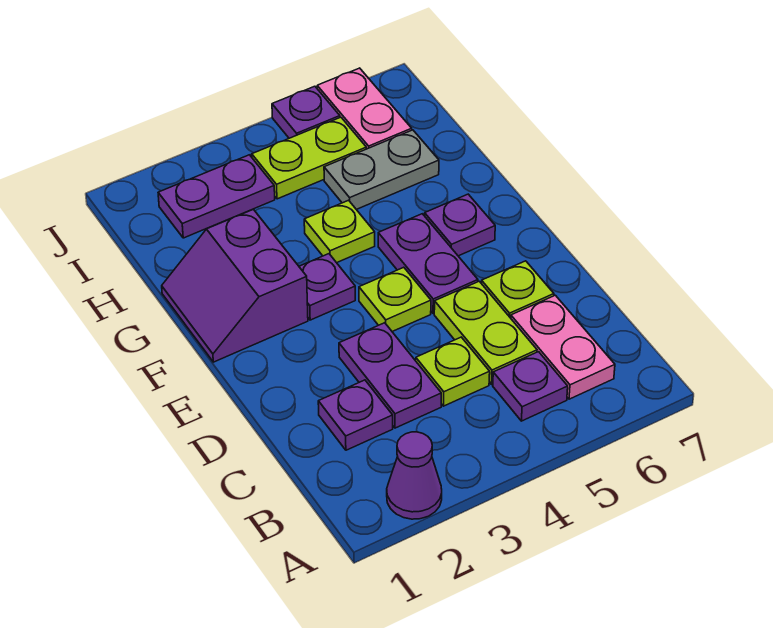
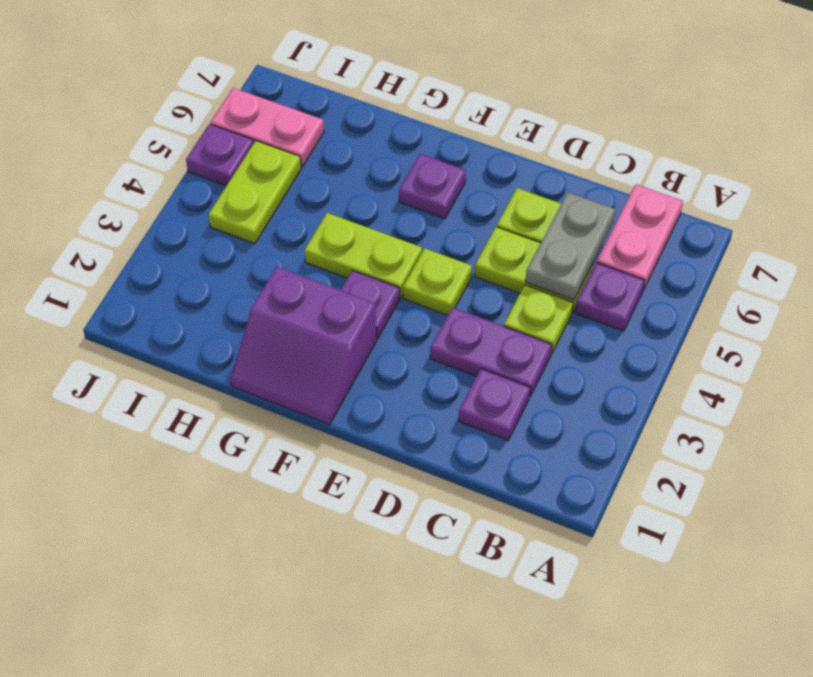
purple cone A2 level 1 -> none
pink plate B6:C6 level 1 -> pink plate B6:B7 level 1
purple plate E5:F5 level 1 -> none
lime plate G4 level 1 -> lime plate F4:G4 level 1
grey plate H5:H6 level 1 -> grey plate C5:C6 level 2
purple plate I2:I3 level 1 -> none

